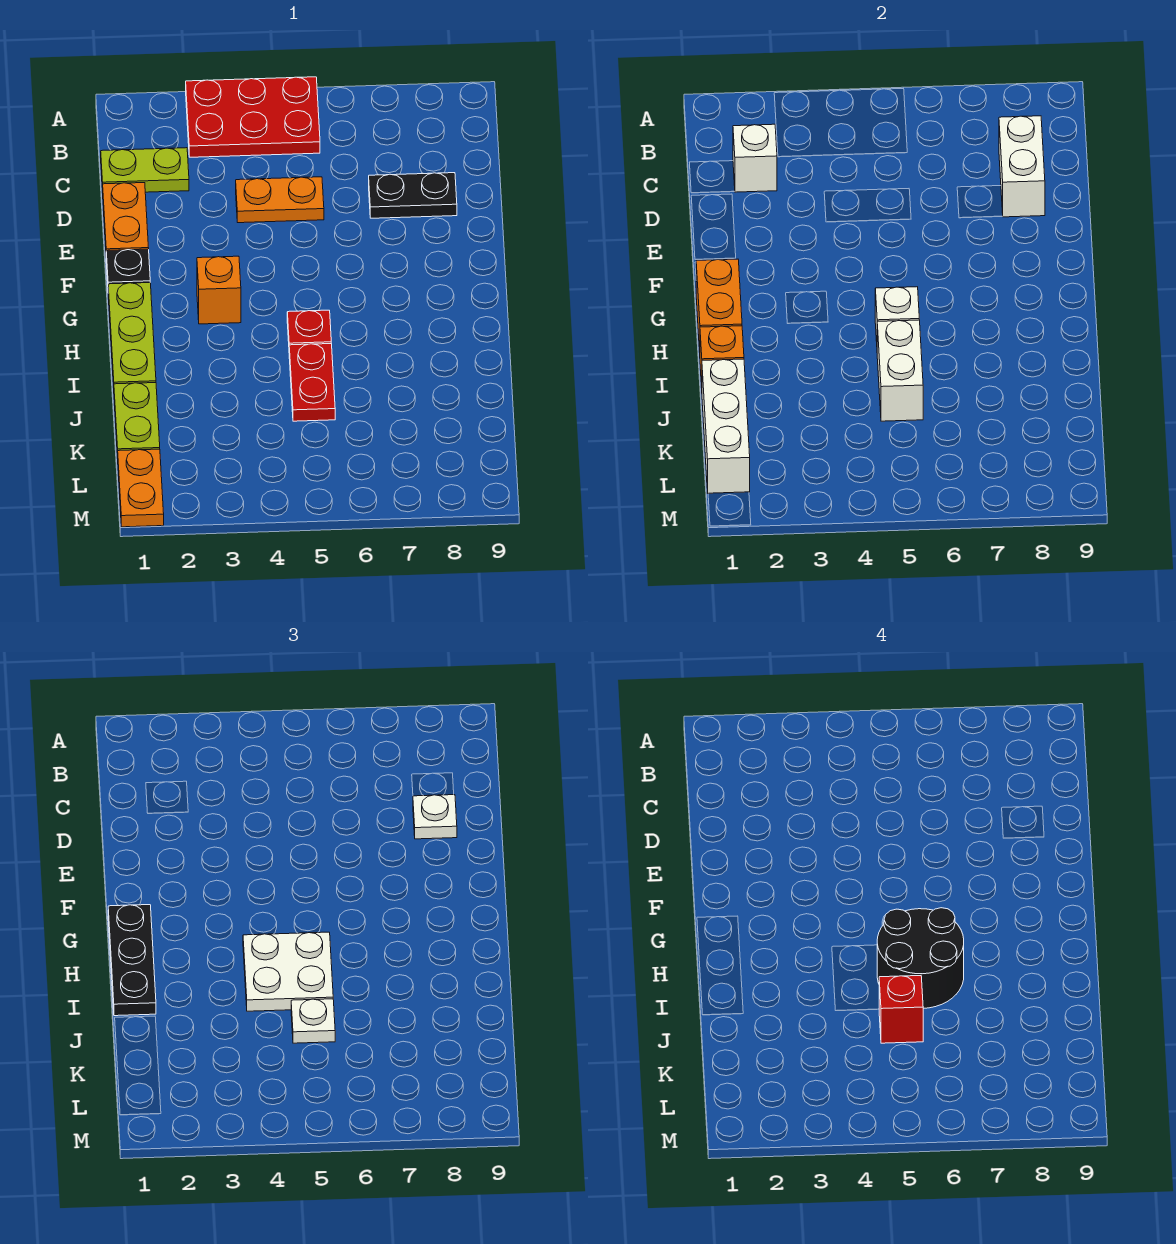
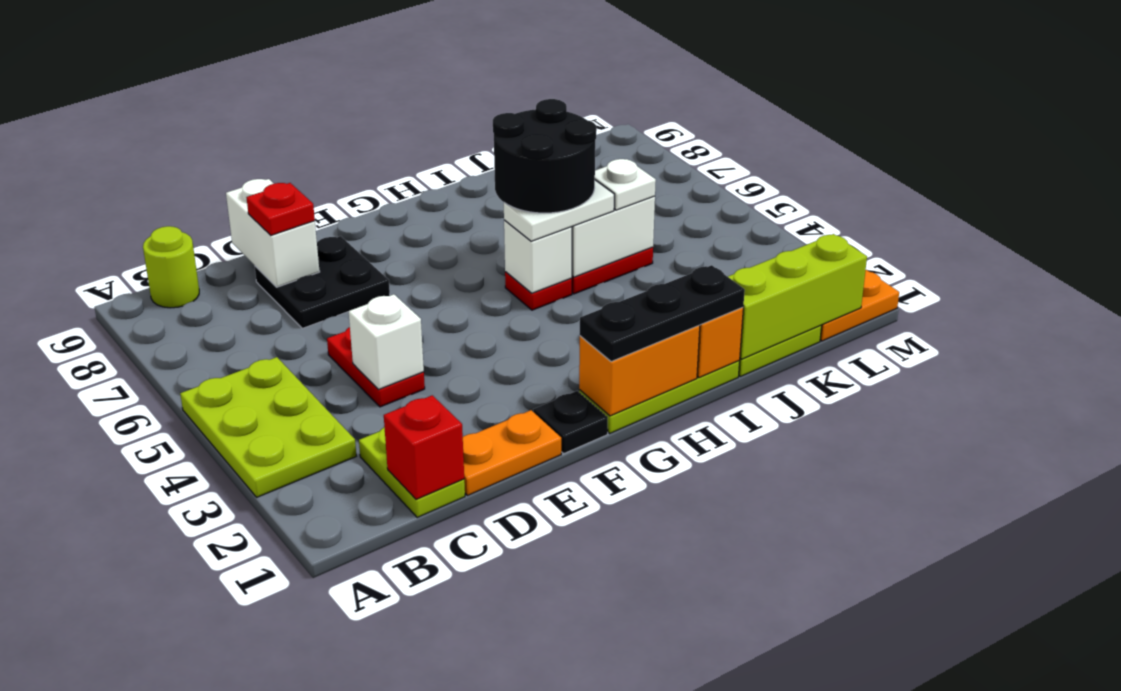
red plate A3:B5 level 1 -> lime plate A3:B5 level 1
none -> lime round brick B9 level 1
white brick C2 level 2 -> white brick D4 level 2
white brick C8:D8 level 2 -> white brick D8:D9 level 2
orange plate D4:D5 level 1 -> red plate D4:D5 level 1
black plate D7:D8 level 1 -> black plate D7:E8 level 1
white plate D8 level 3 -> red plate D8 level 3
orange brick G3 level 1 -> none
white plate H4:I5 level 3 -> white plate H5:I5 level 3
white brick J1:L1 level 2 -> lime brick J1:L1 level 2
red brick J5 level 4 -> red brick C1 level 2

